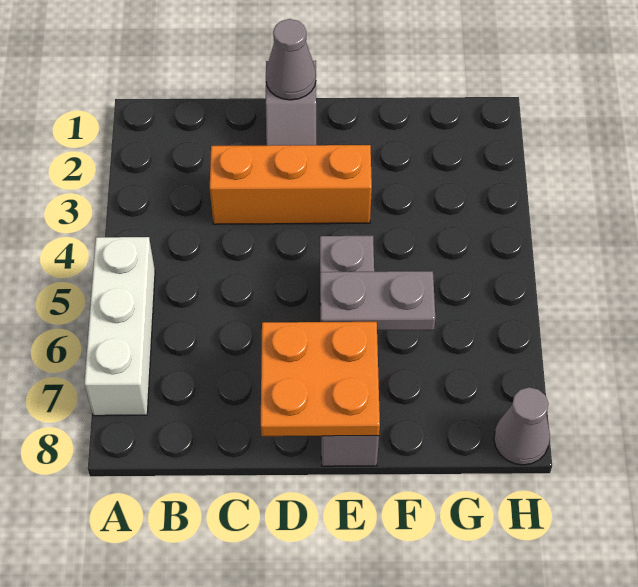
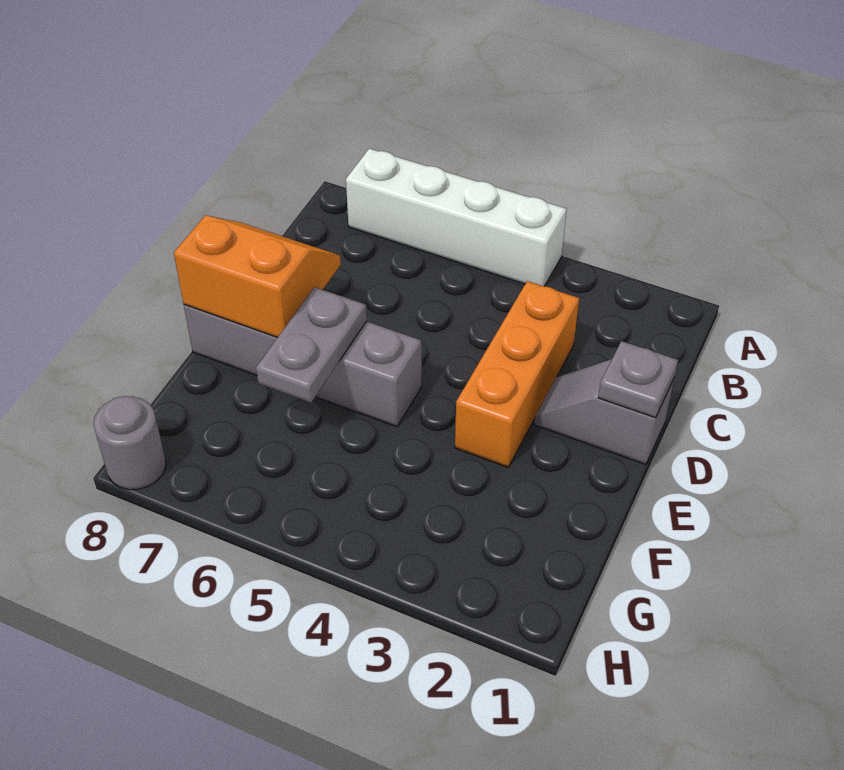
white brick A5:A7 level 1 -> white brick A4:A7 level 1
grey cone D1 level 2 -> grey plate D1 level 2
orange plate D7:E8 level 2 -> orange slope D7:E8 level 2 top E
grey cone H8 level 1 -> grey round brick H8 level 1

